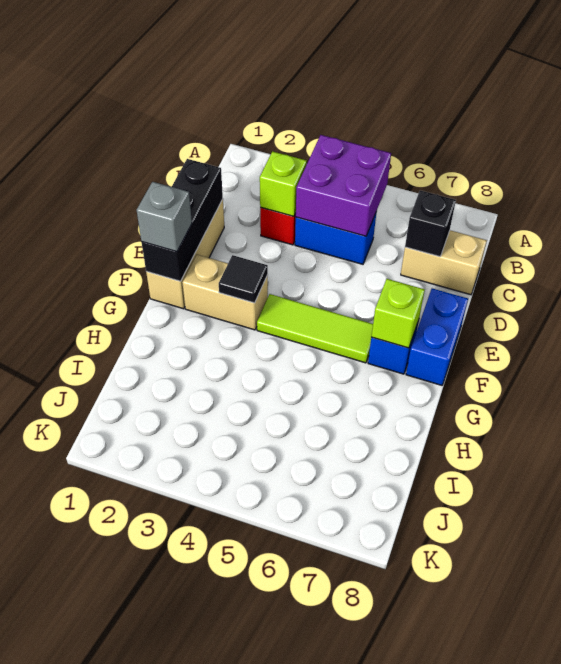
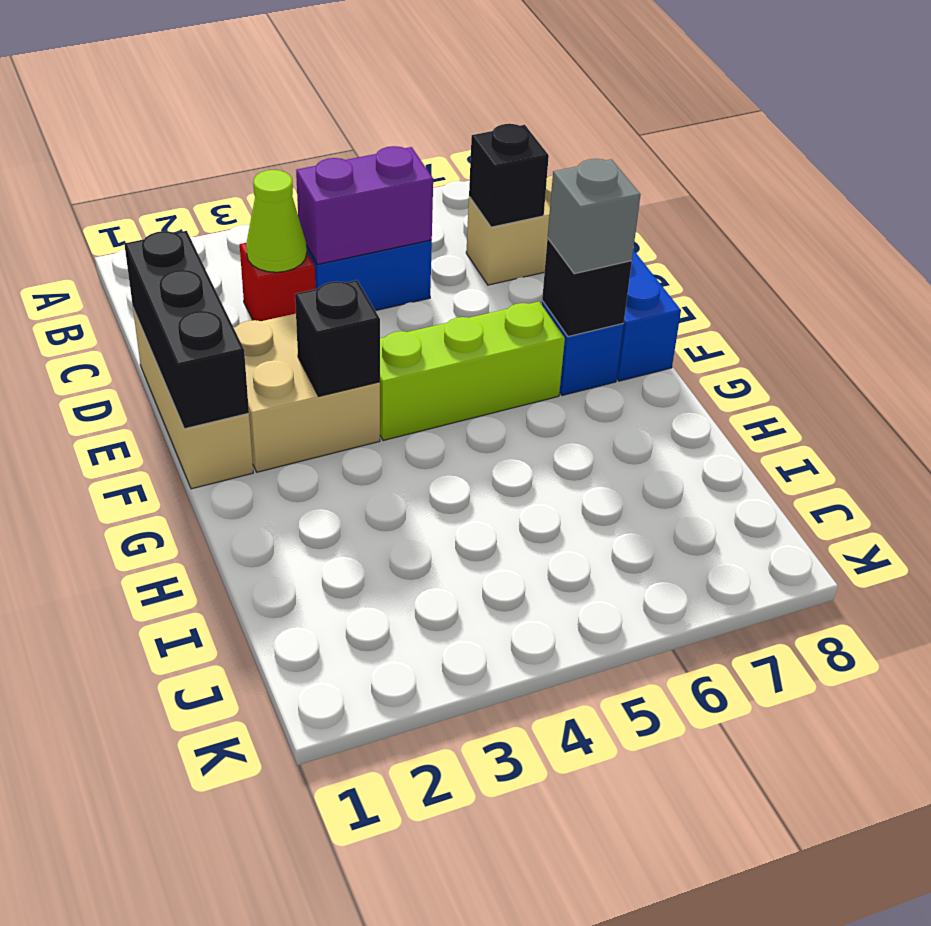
purple brick B4:C5 level 2 -> purple brick C4:C5 level 2
lime brick C3 level 2 -> lime cone C3 level 2
grey brick F1 level 3 -> grey brick F7 level 3
tan brick F2:F3 level 1 -> tan brick E2:F3 level 1
black tile F3 level 2 -> black brick F3 level 2
lime tile F4:F6 level 1 -> lime brick F4:F6 level 1
lime brick F7 level 2 -> black brick F7 level 2

